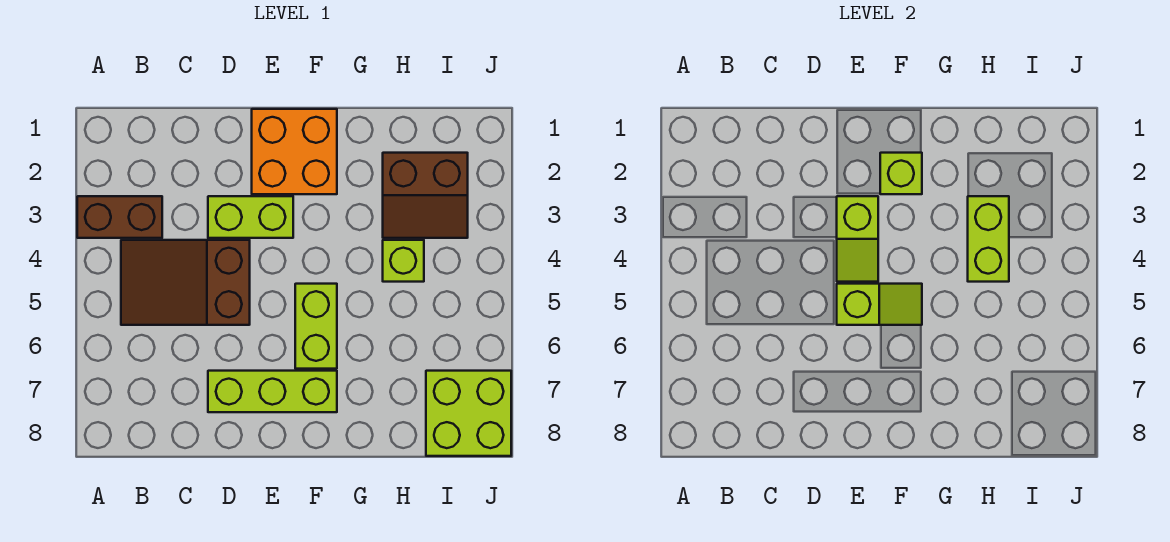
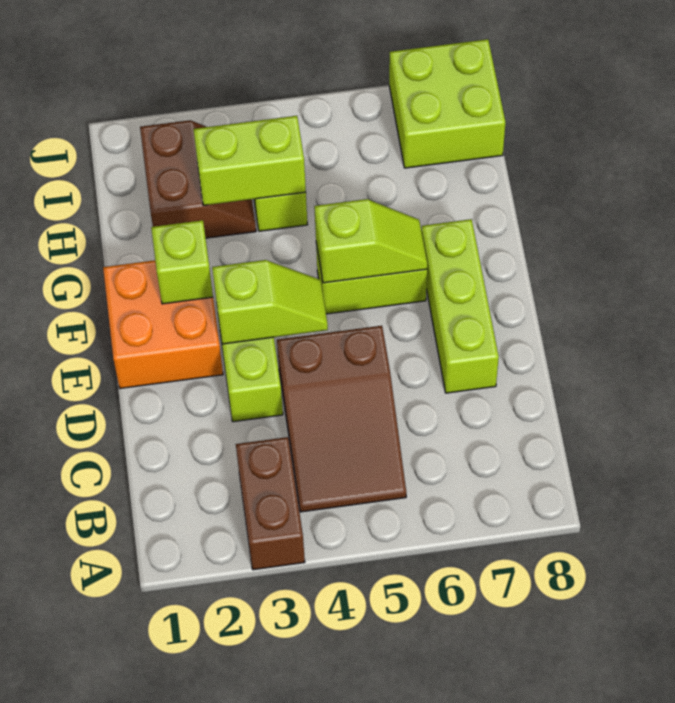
lime slope E5:F5 level 2 top E -> lime slope F5:F6 level 2 top 5

